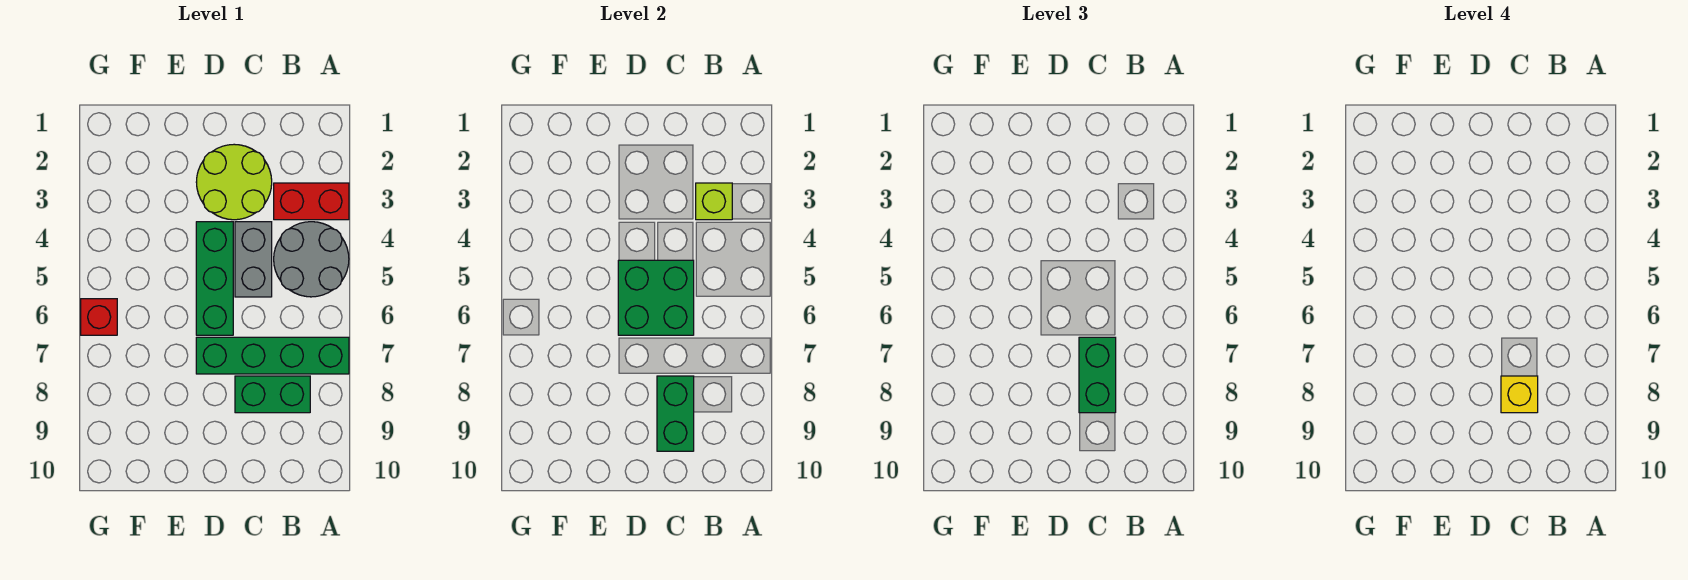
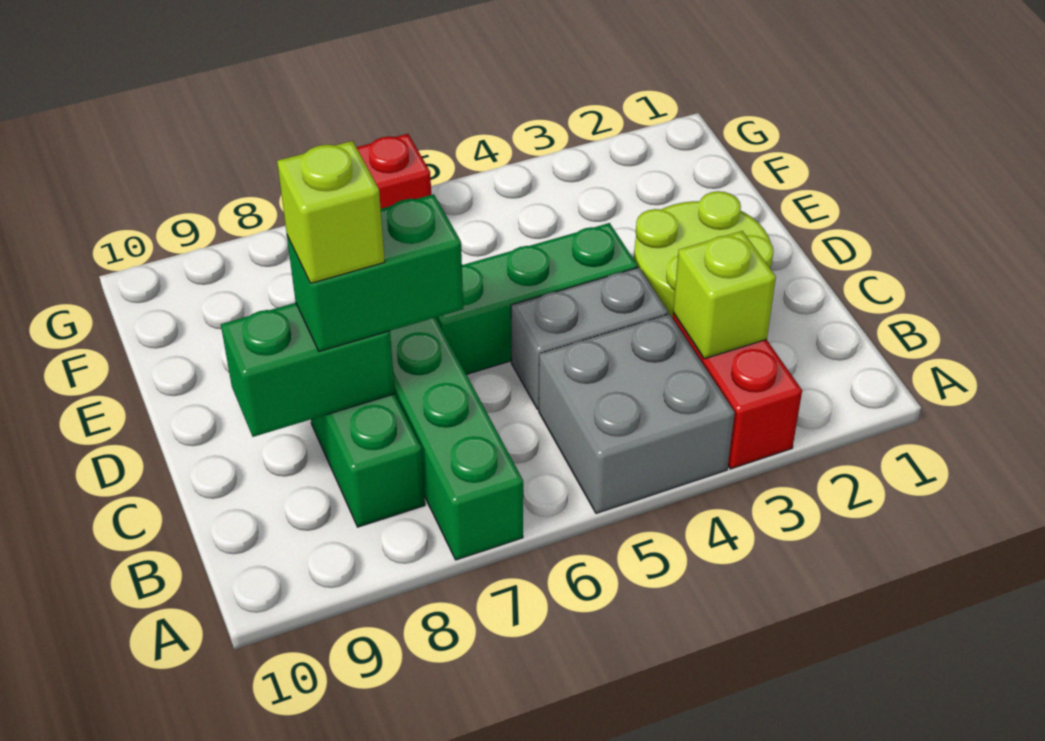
grey round brick A4:B5 level 1 -> grey brick A4:B5 level 1
green brick C5:D6 level 2 -> none
yellow brick C8 level 4 -> lime brick C8 level 4

